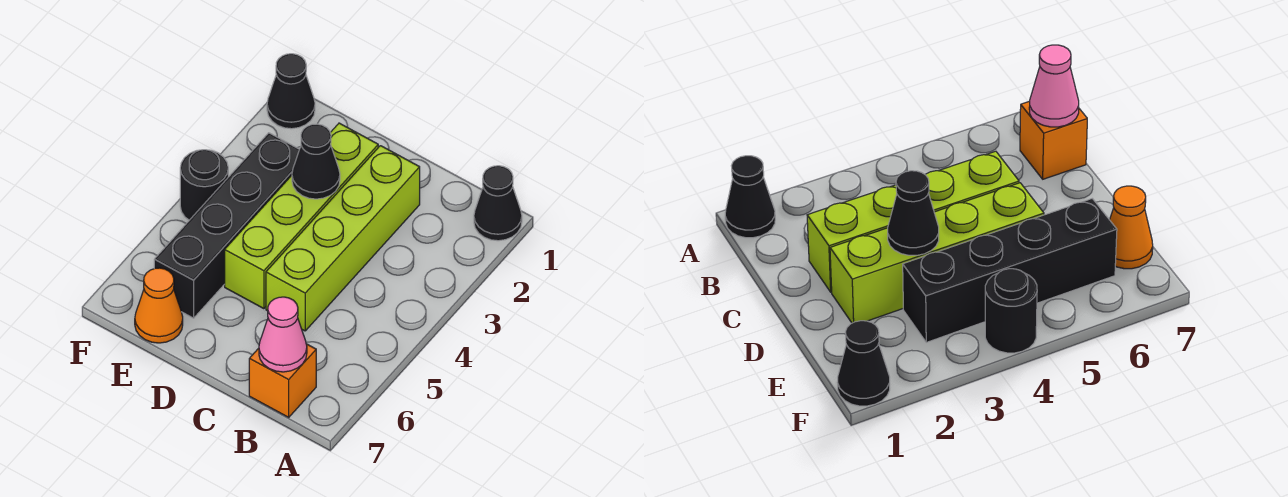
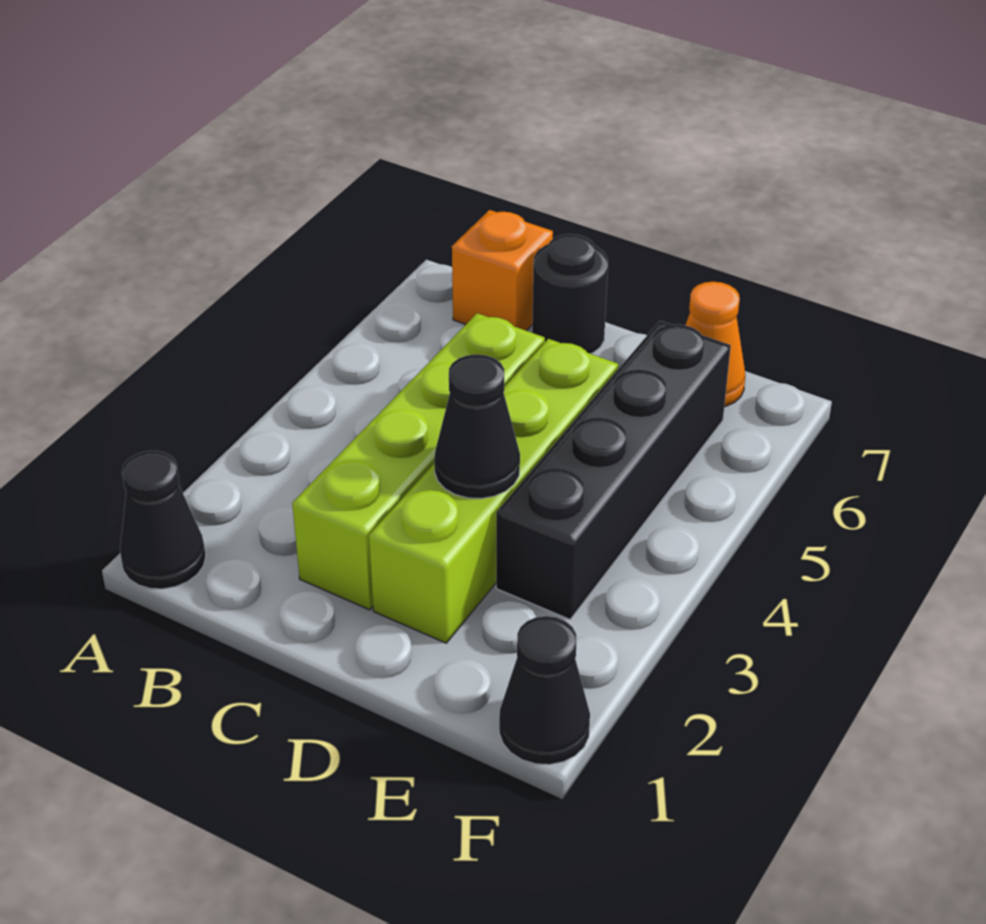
pink cone B7 level 2 -> none
black round brick F4 level 1 -> black round brick C7 level 1

